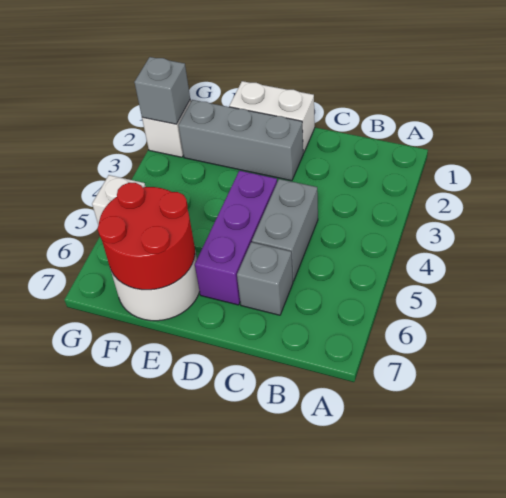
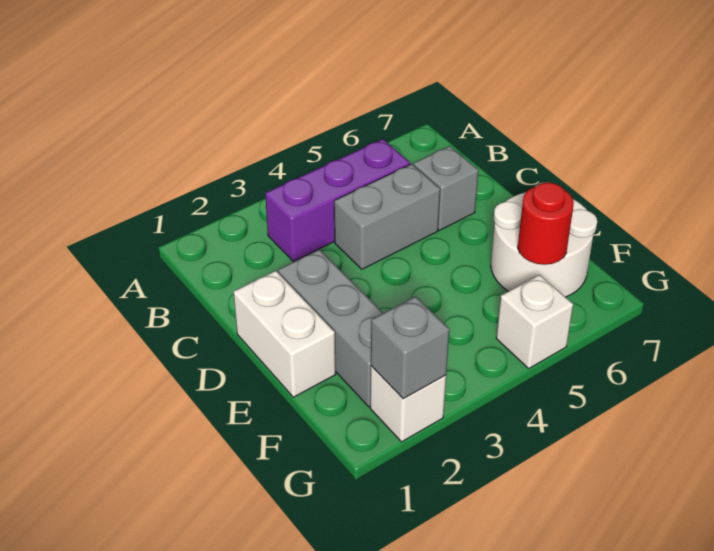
purple brick D4:D6 level 1 -> purple brick B3:B5 level 1
red round brick E6:F7 level 2 -> red round brick F6 level 2

